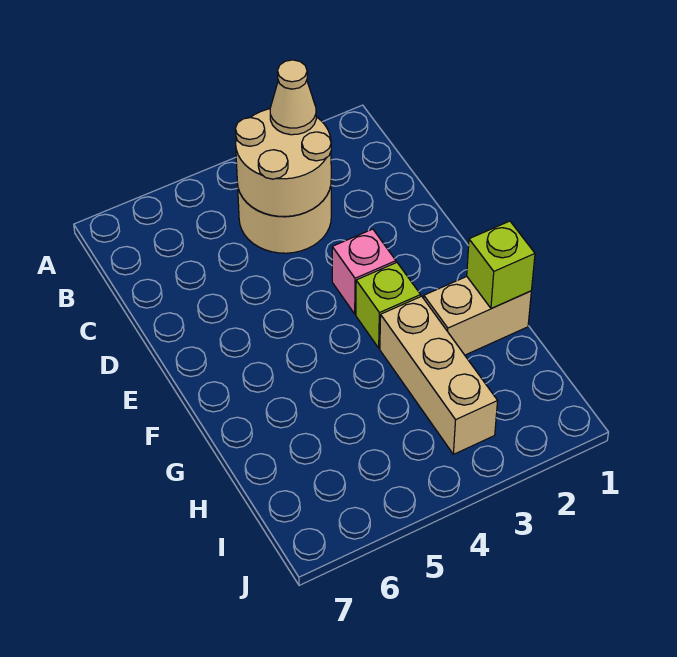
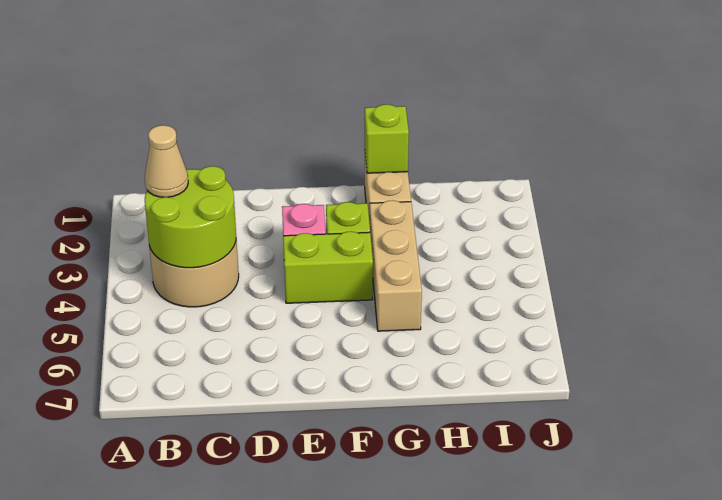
tan round brick B3:C4 level 2 -> lime round brick B3:C4 level 2
none -> lime brick E4:F4 level 1
tan brick G3:I3 level 1 -> tan brick G3:G5 level 1

